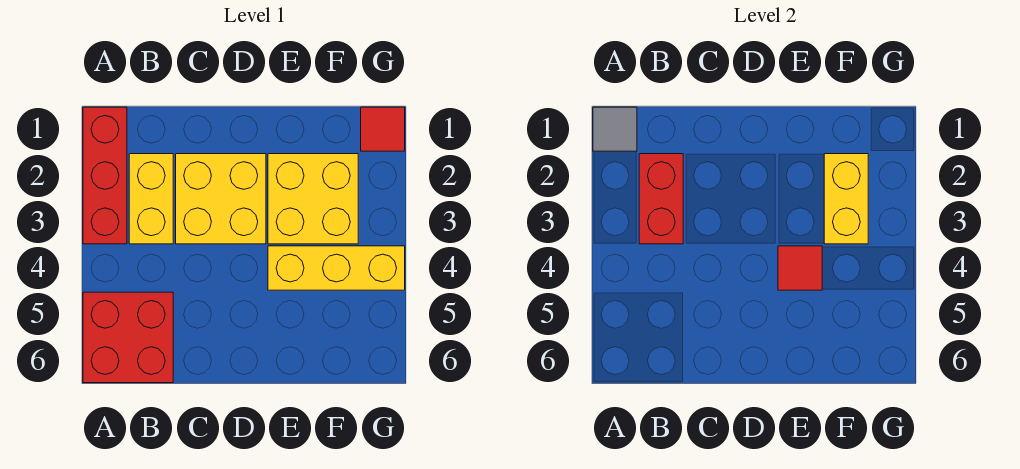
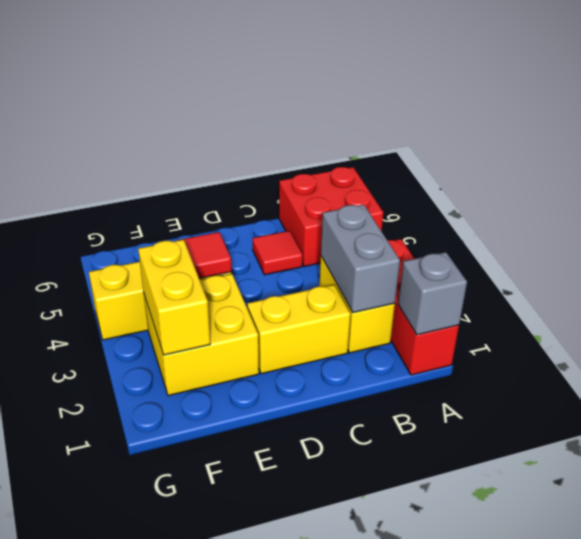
grey tile A1 level 2 -> grey brick A1 level 2
red brick B2:B3 level 2 -> grey brick B2:B3 level 2
yellow brick C2:D3 level 1 -> yellow brick C2:D2 level 1
red tile G1 level 1 -> red tile C5 level 1

